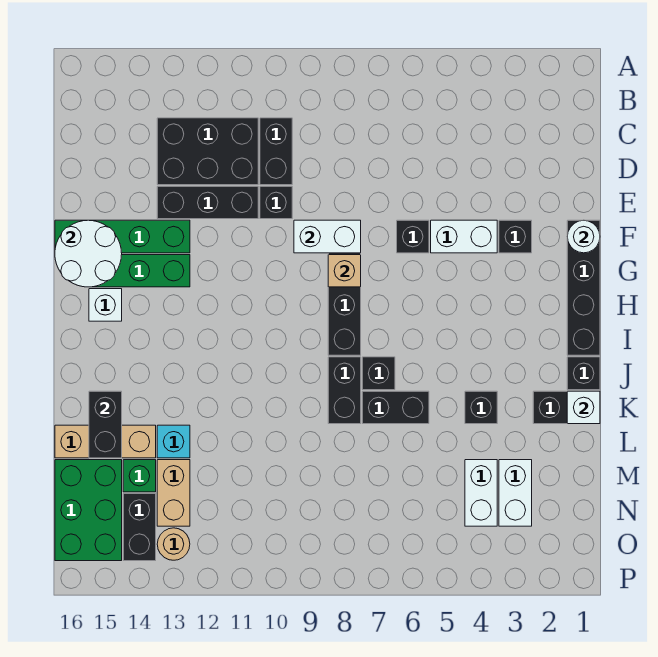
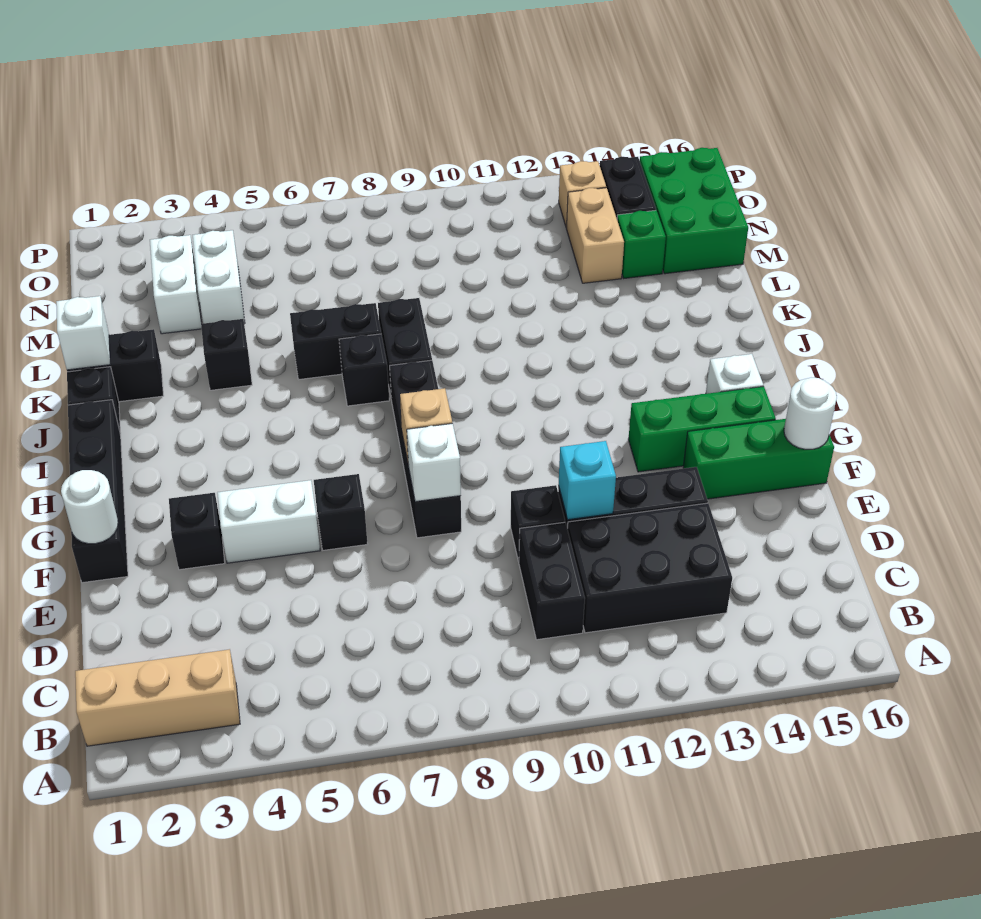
white brick F8:F9 level 2 -> white brick F8 level 2
green brick F13:F16 level 1 -> green brick F14:F16 level 1
white round brick F15:G16 level 2 -> white round brick F16 level 2
black brick K15:L15 level 2 -> none
cyan brick L13 level 1 -> cyan brick E11 level 2
tan brick L14:L16 level 1 -> tan brick B1:B3 level 1
tan round brick O13 level 1 -> tan brick O13 level 1

